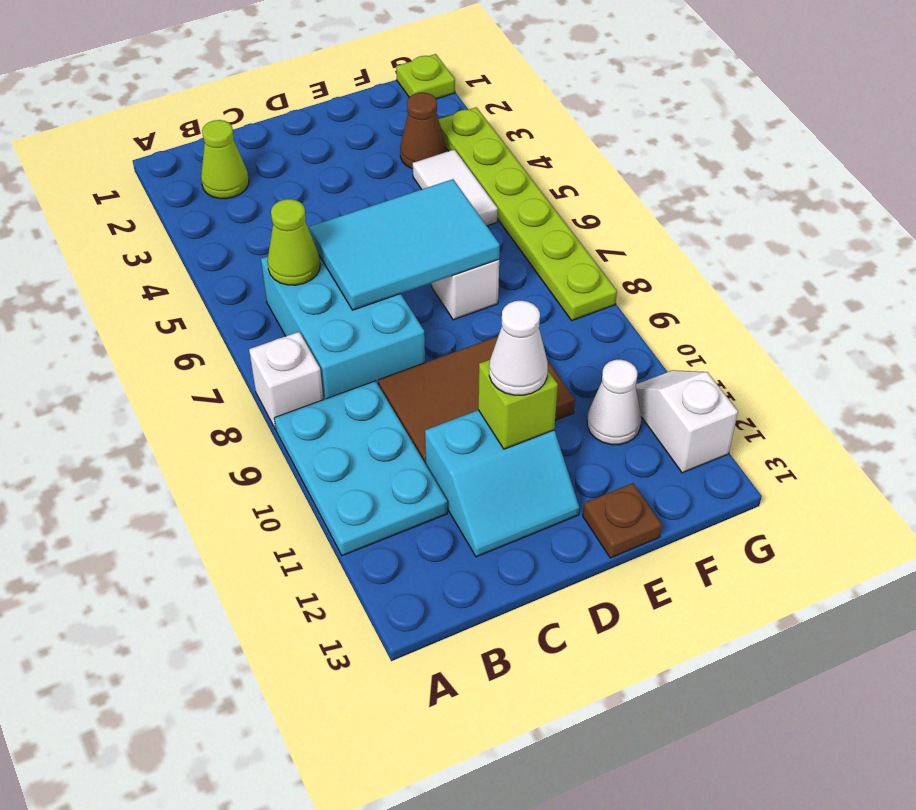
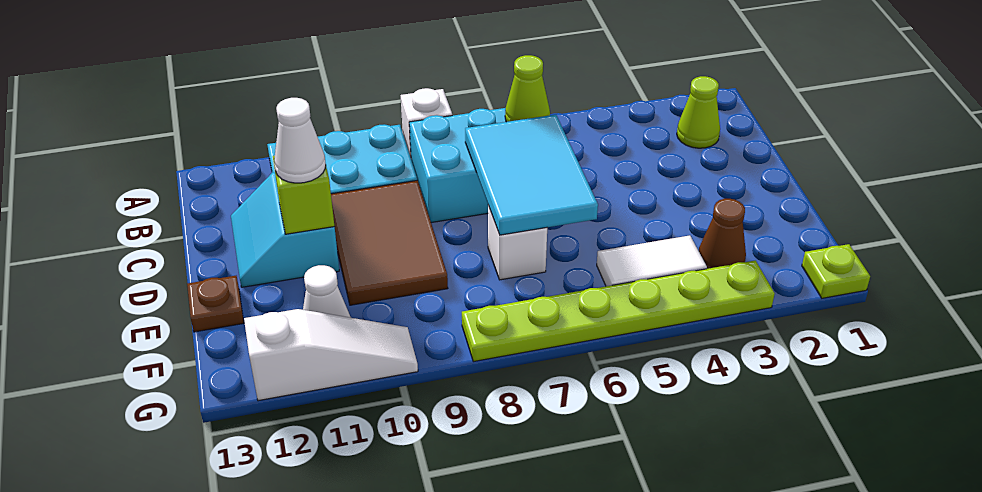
white slope G11:G12 level 1 top 12 -> white slope G10:G12 level 1 top 12

